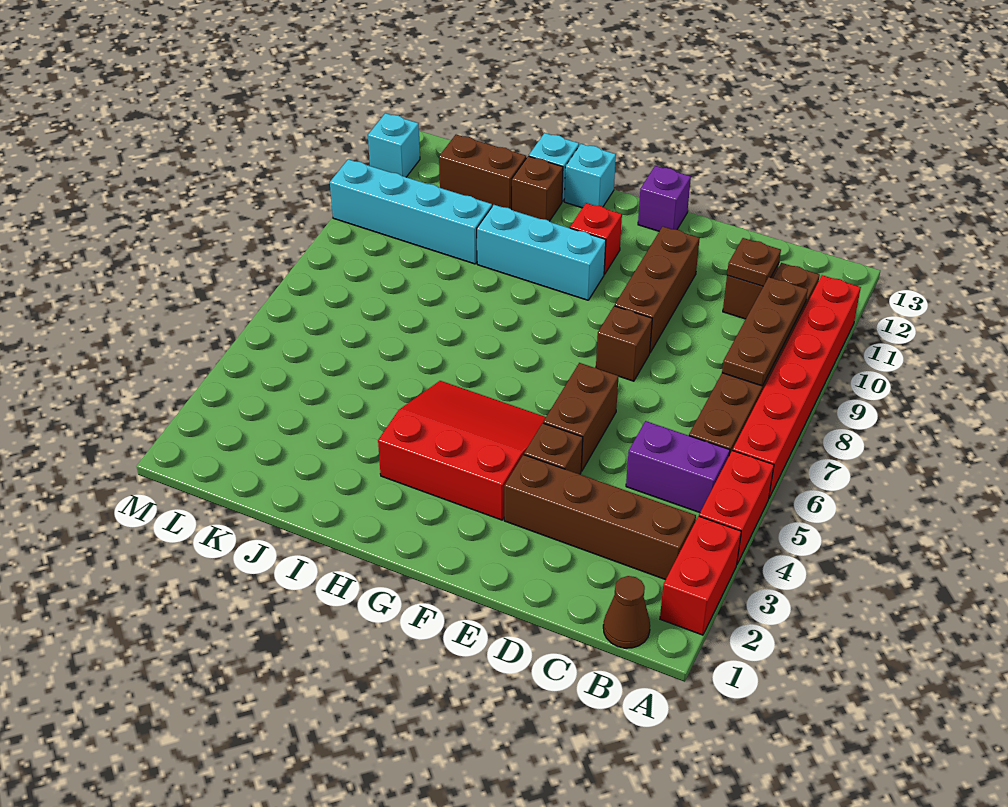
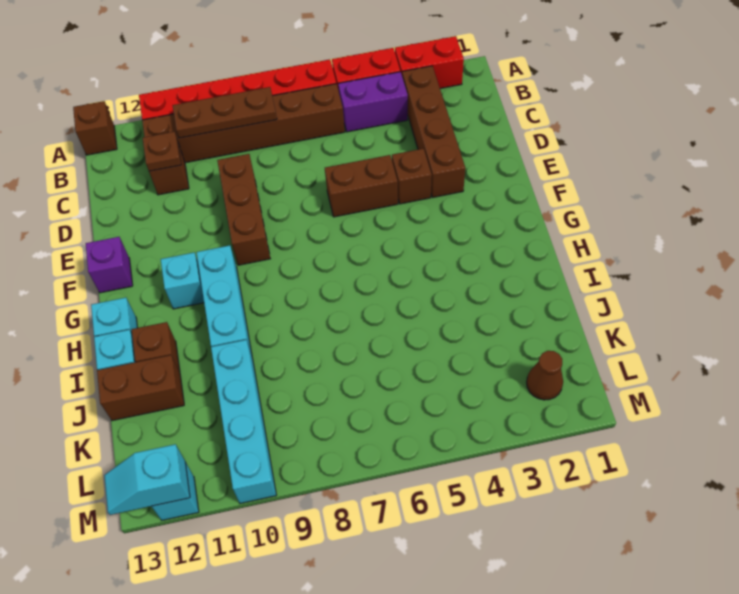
brown cone B1 level 1 -> brown cone L2 level 1
purple brick B5:C5 level 1 -> purple brick B4:B5 level 1
brown brick E8 level 1 -> brown brick A13 level 1
brown brick E9:E11 level 1 -> brown brick D9:F9 level 1
red slope F3:H5 level 1 top 3 -> none
red brick G11 level 1 -> cyan brick G11 level 1
brown brick J12:K12 level 1 -> brown brick J12:J13 level 1
none -> cyan slope M12:M13 level 2 top 12

